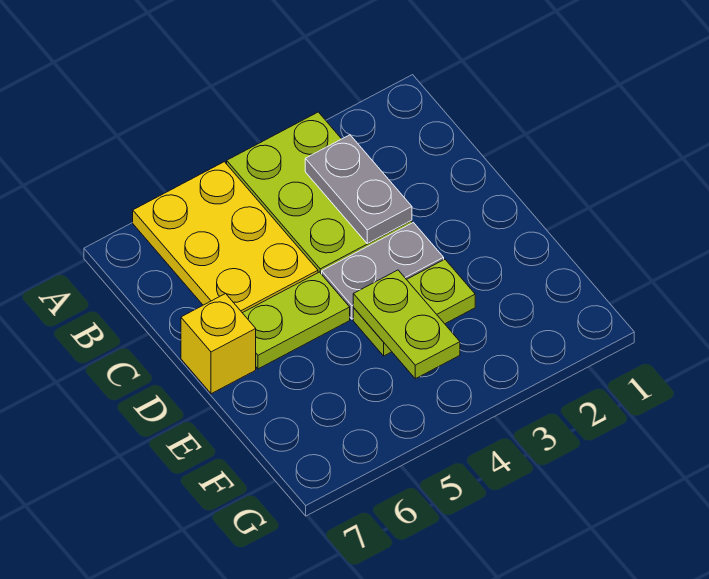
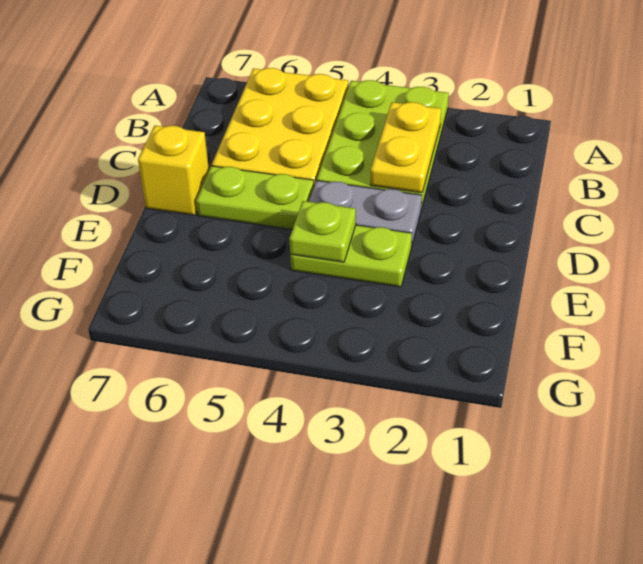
grey plate B3:C3 level 2 -> yellow plate B3:C3 level 2
lime plate E4:F4 level 2 -> lime plate E4 level 2

